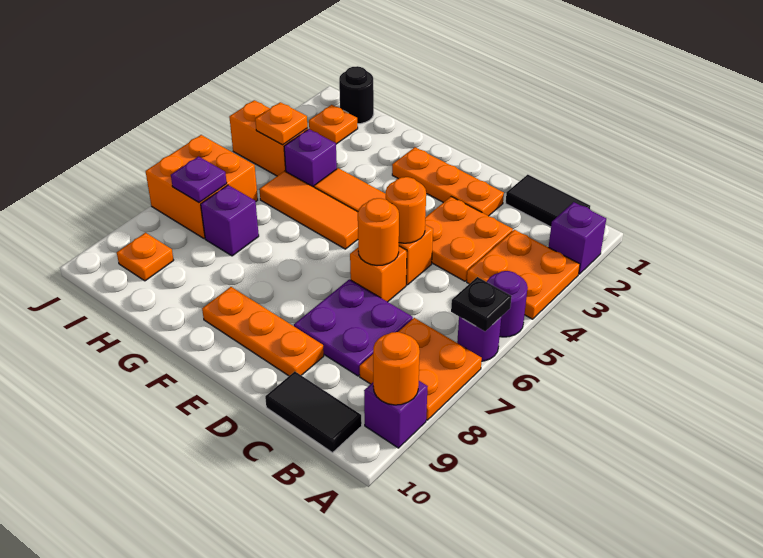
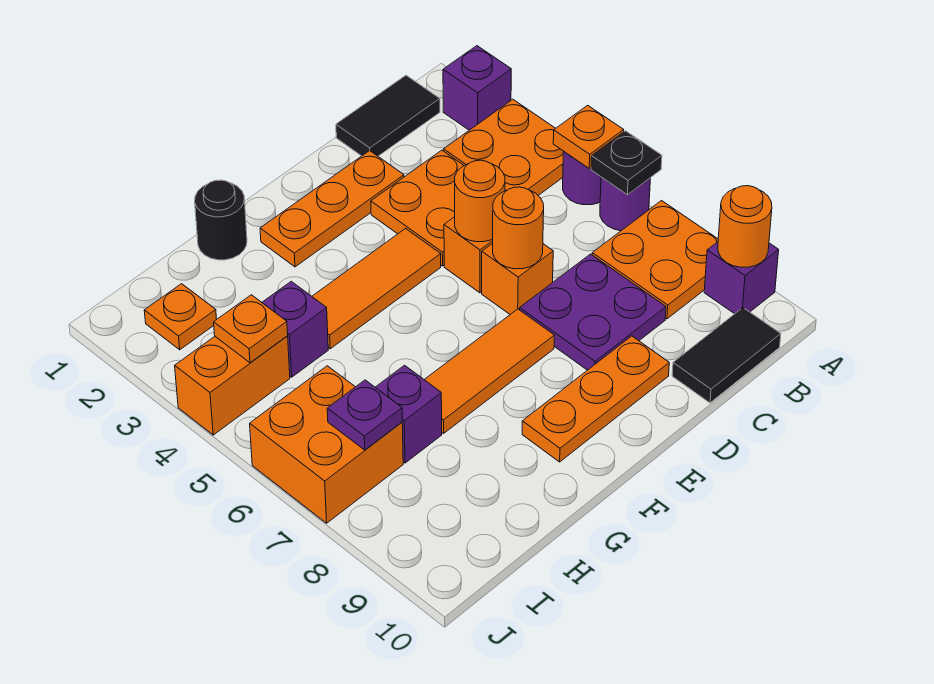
orange tile F5:H5 level 1 -> orange tile E7:G7 level 1
black round brick I1 level 1 -> black round brick G1 level 1
orange plate I9 level 1 -> orange plate A5 level 2

